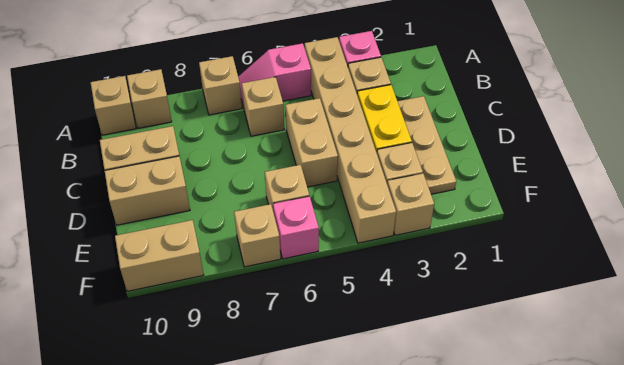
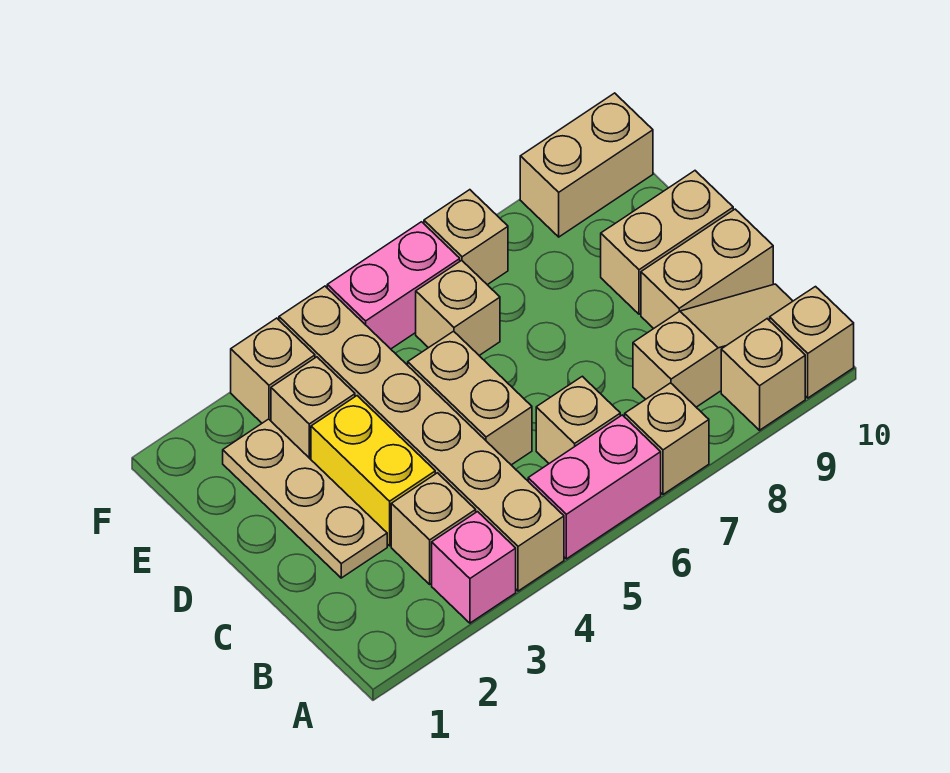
pink slope A5:A6 level 1 top 5 -> pink brick A5:A6 level 1
none -> tan slope B8:B10 level 1 top 8
pink brick F6 level 1 -> pink brick F5:F6 level 1

